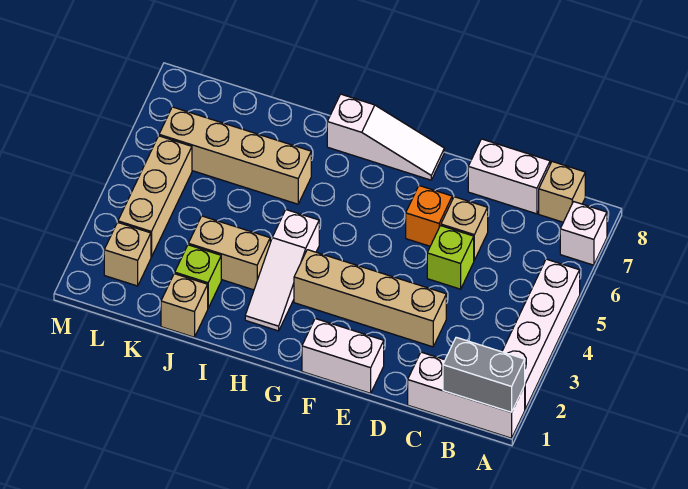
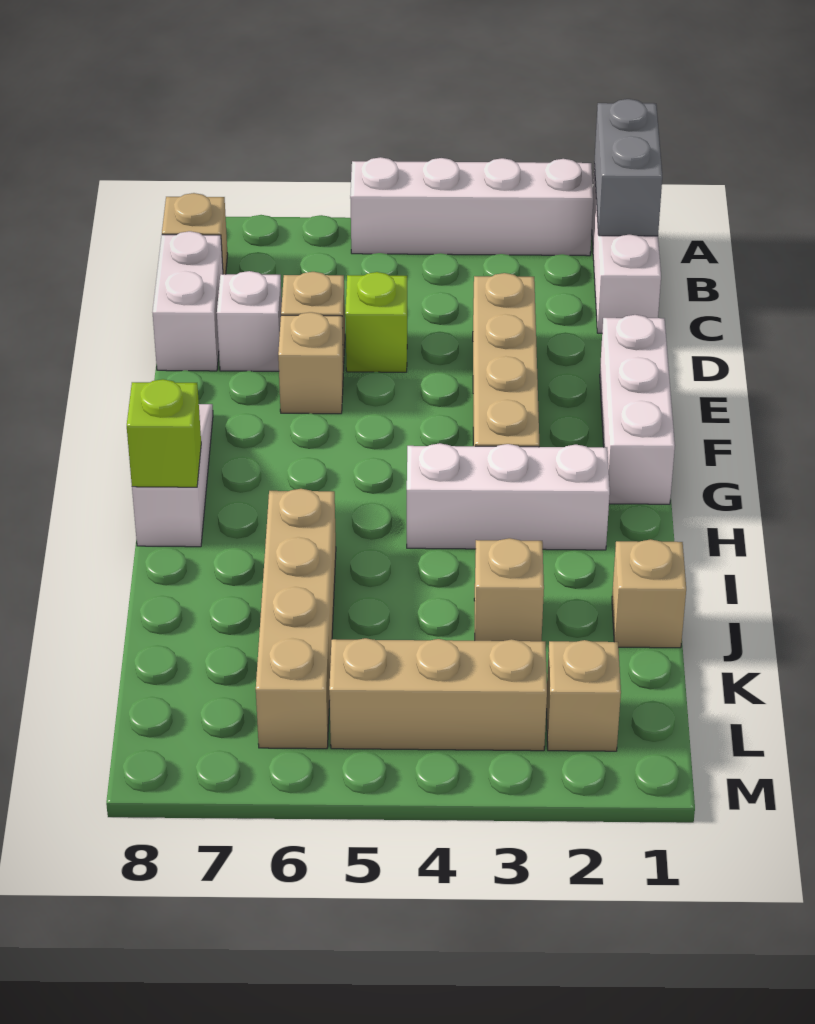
white brick A7 level 1 -> white brick D7 level 1
white brick E1:F1 level 1 -> white brick E1:G1 level 1
orange brick E6 level 1 -> tan brick E6 level 1
white slope H2:H4 level 1 top 4 -> white brick H2:H4 level 1
tan brick I3:J3 level 1 -> tan brick J3 level 1
lime brick J2 level 1 -> lime brick H8 level 2

